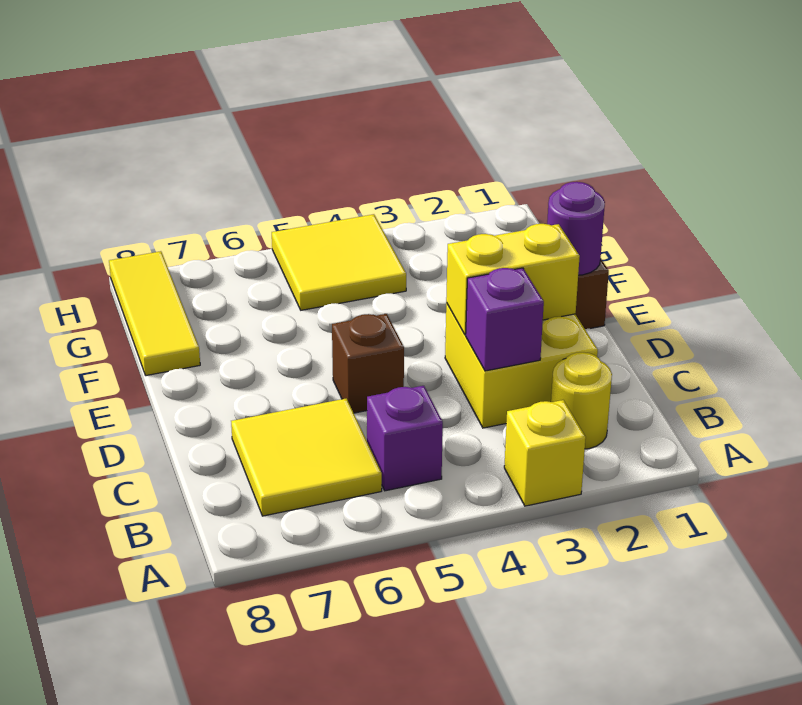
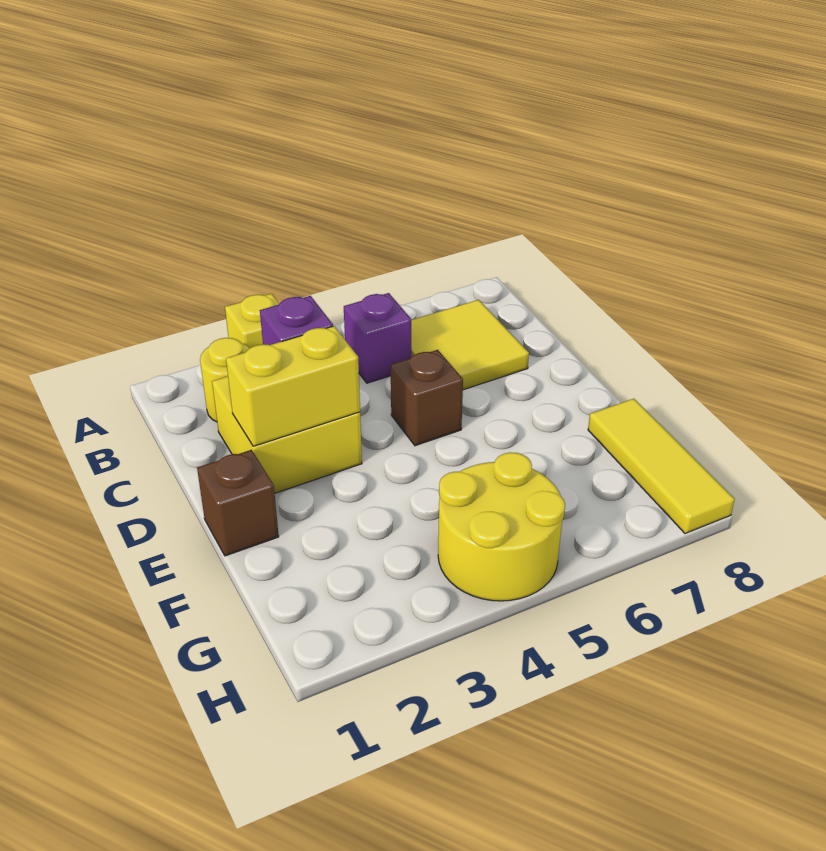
purple round brick E1 level 2 -> none
yellow tile G4:H5 level 1 -> yellow round brick G4:H5 level 1

